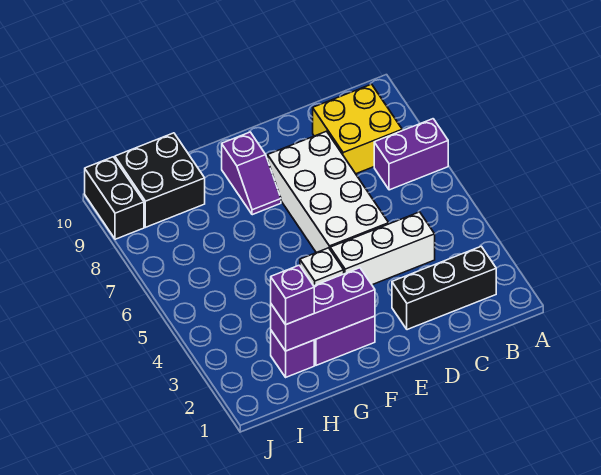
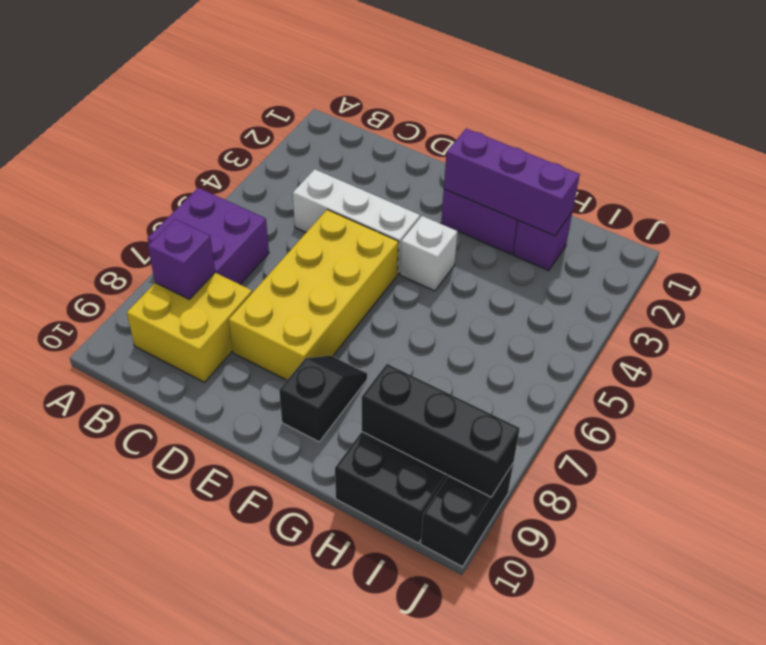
purple brick A7:B7 level 1 -> purple brick A6:B7 level 1
black brick B2:D2 level 1 -> black brick H9:J9 level 2
white brick D5:E8 level 1 -> yellow brick D5:E8 level 1
purple slope F8:F9 level 1 top 9 -> black slope F8:F9 level 1 top 9
purple brick H2 level 3 -> purple brick B8 level 2

